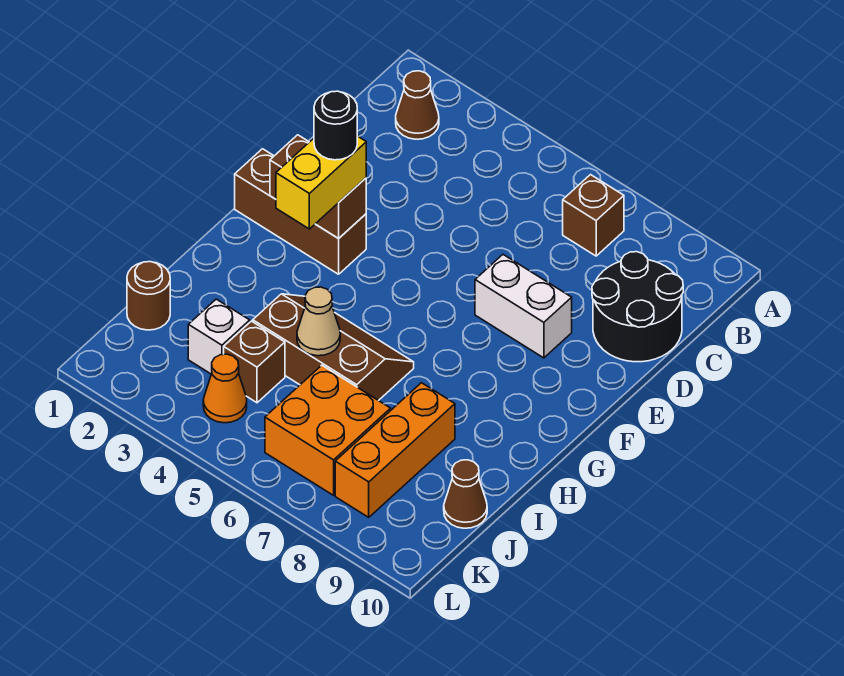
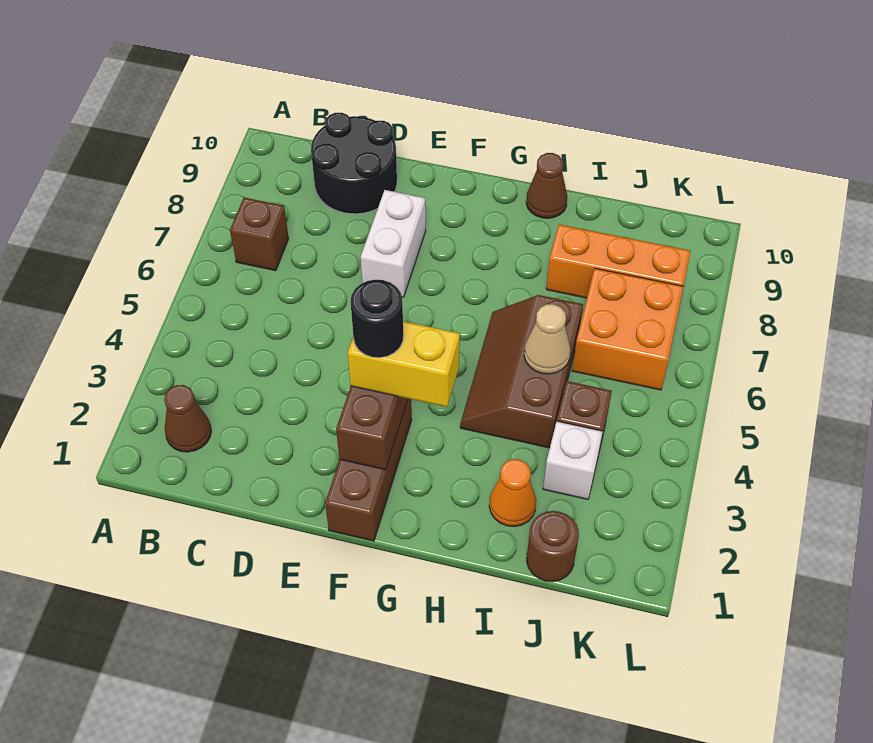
brown cone J10 level 1 -> brown cone H10 level 1
orange cone K4 level 1 -> orange cone I2 level 1

